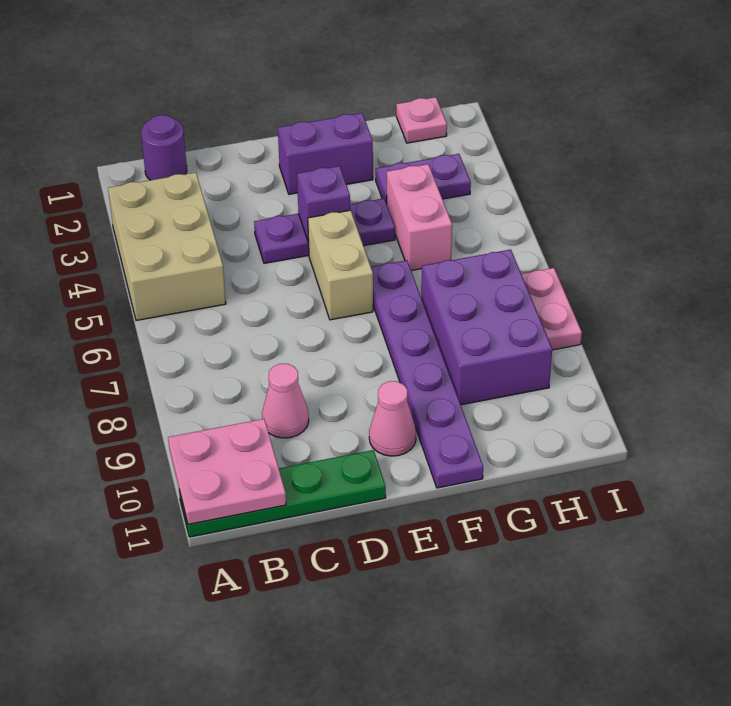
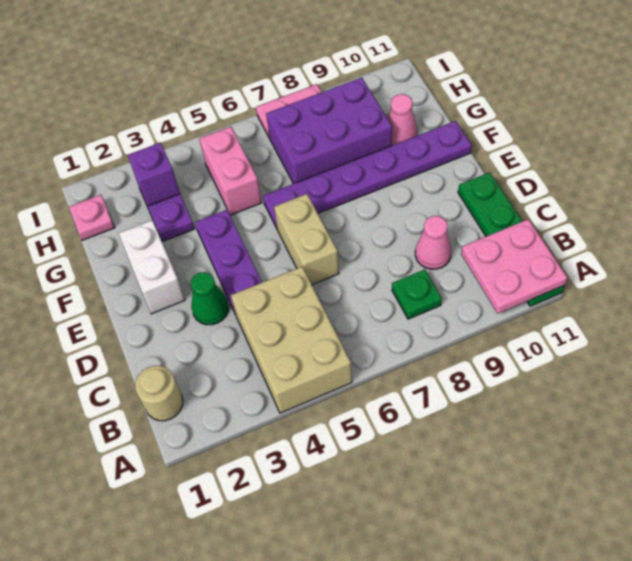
tan brick A3:B5 level 1 -> tan brick A4:C5 level 1
purple round brick B1 level 1 -> tan round brick B1 level 1
none -> green plate B8 level 1
none -> green cone D3 level 1
purple brick E2:F2 level 1 -> white brick E2:F2 level 1
purple brick E4 level 2 -> purple brick H3 level 2
tan brick E5:E6 level 1 -> tan brick D6:E6 level 1
pink cone E10 level 1 -> pink cone G10 level 1
pink brick G4:G5 level 1 -> pink brick G5:H5 level 1

